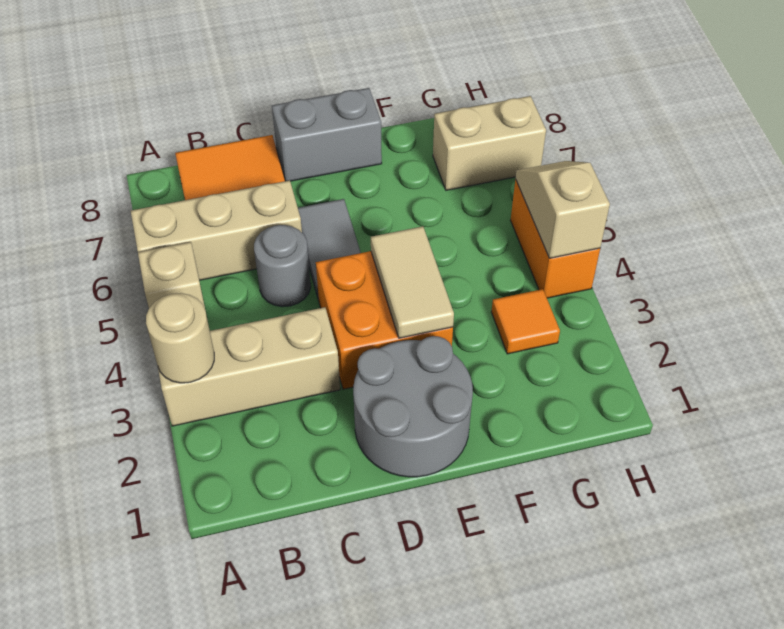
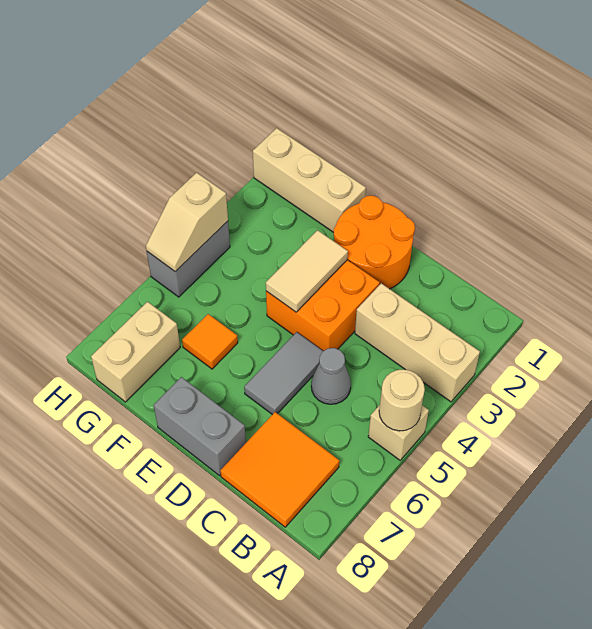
tan round brick A3 level 2 -> tan round brick A5 level 2
tan brick A6:C6 level 1 -> tan brick F1:H1 level 1
grey round brick C5 level 1 -> grey cone C5 level 1
grey round brick D1:E2 level 1 -> orange round brick D1:E2 level 1
orange tile G3 level 1 -> orange tile F6 level 1
tan brick G7:H7 level 1 -> tan brick G7:G8 level 1
orange brick H4:H5 level 1 -> grey brick H4:H5 level 1

